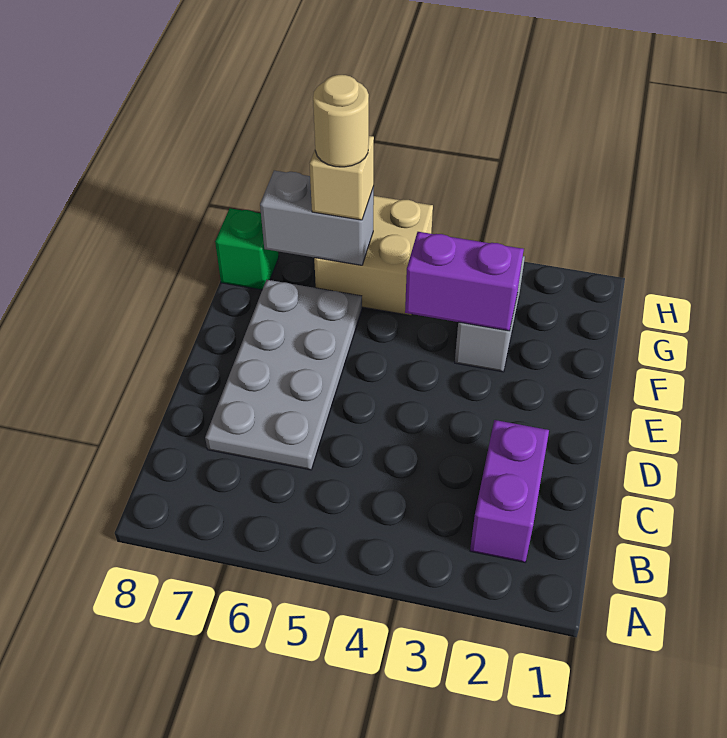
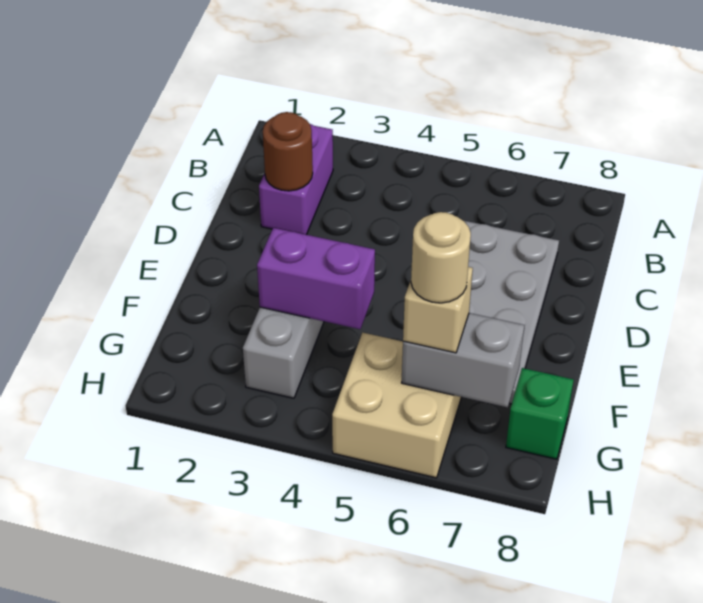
none -> brown round brick C2 level 2

